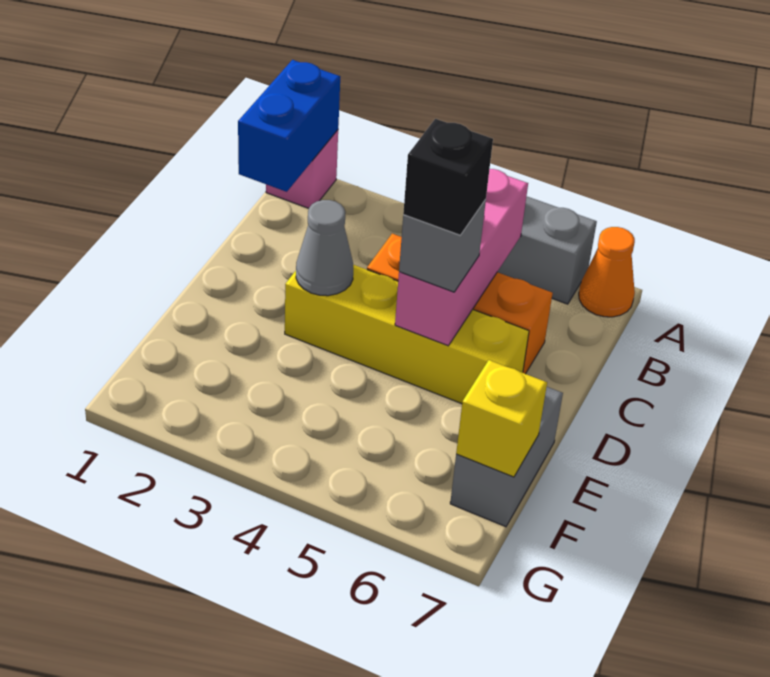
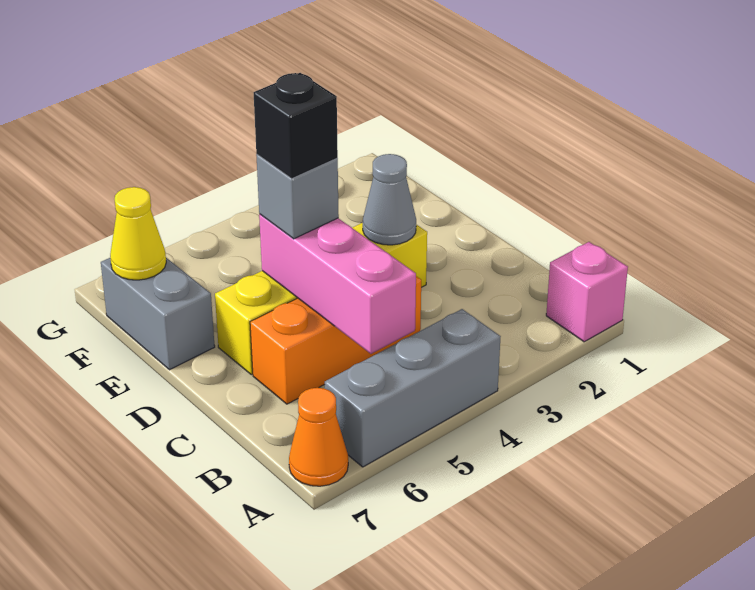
blue brick A1:B1 level 2 -> none
yellow brick F7 level 2 -> yellow cone F7 level 2

